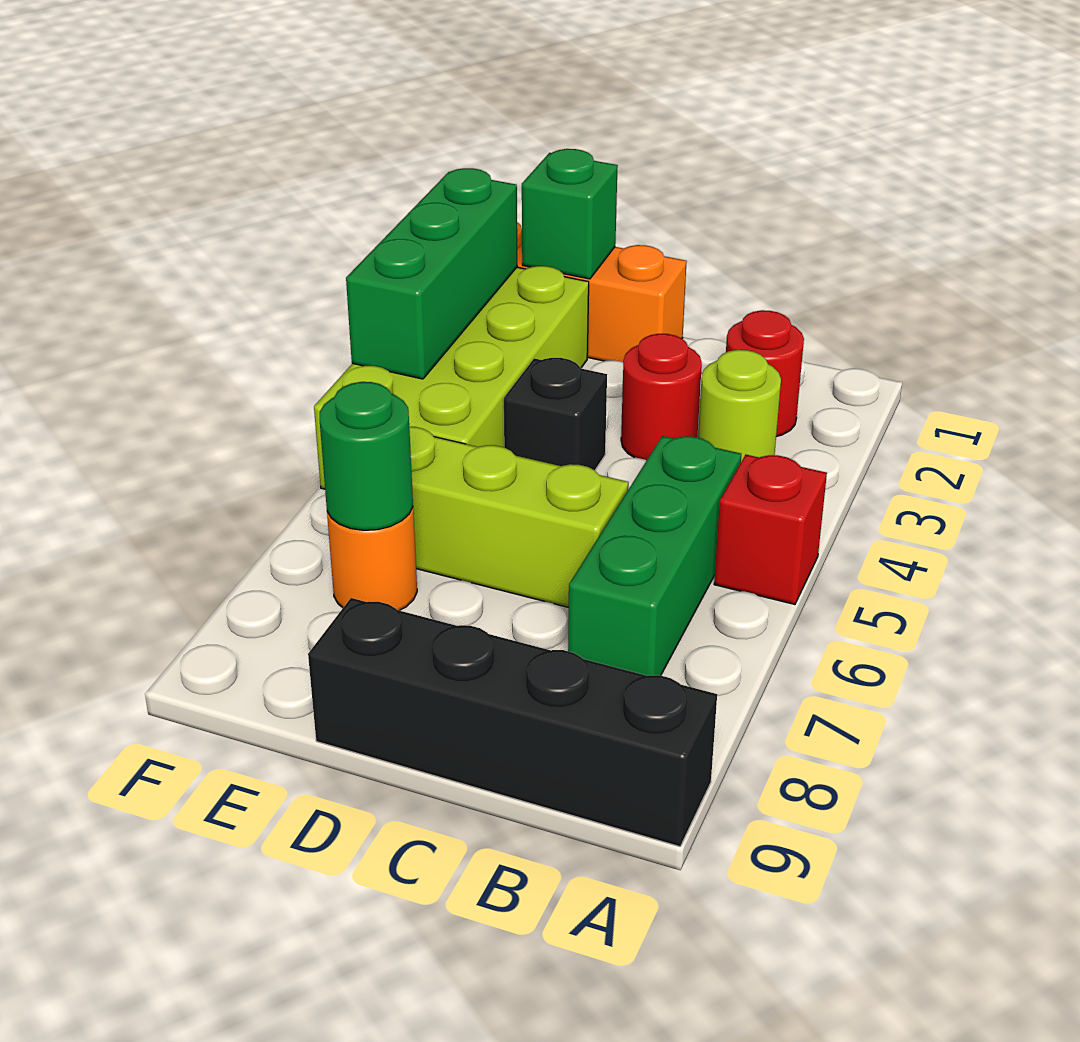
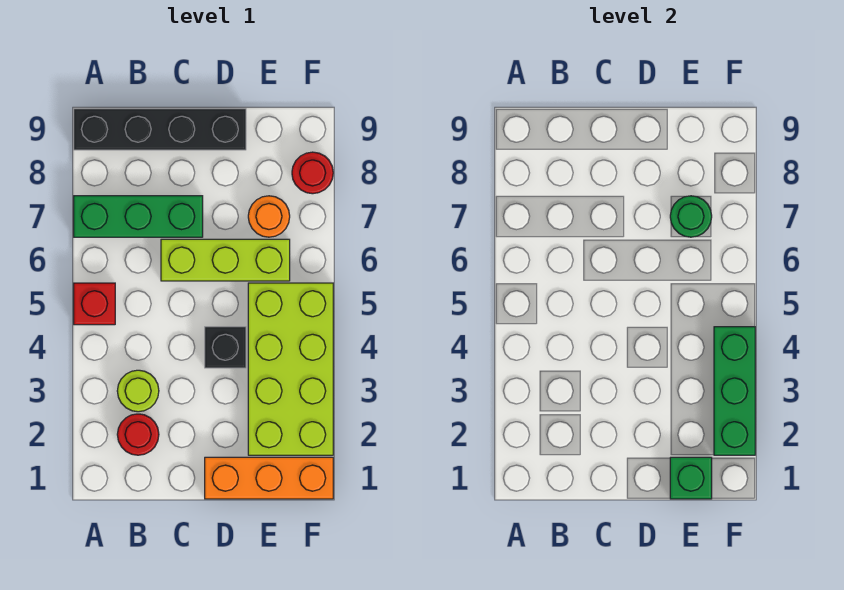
green brick B5:B7 level 1 -> green brick A7:C7 level 1
red round brick C3 level 1 -> red round brick F8 level 1

